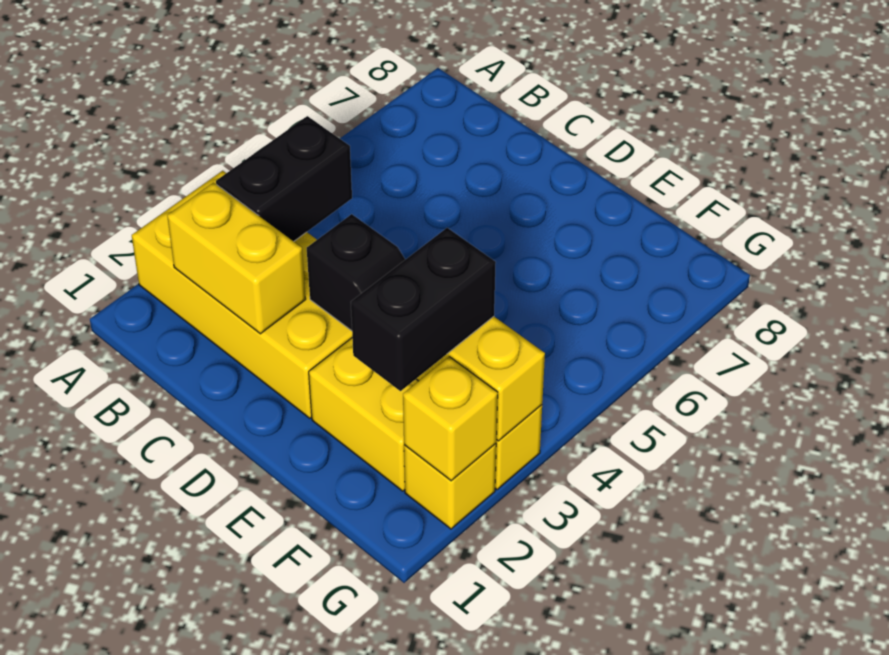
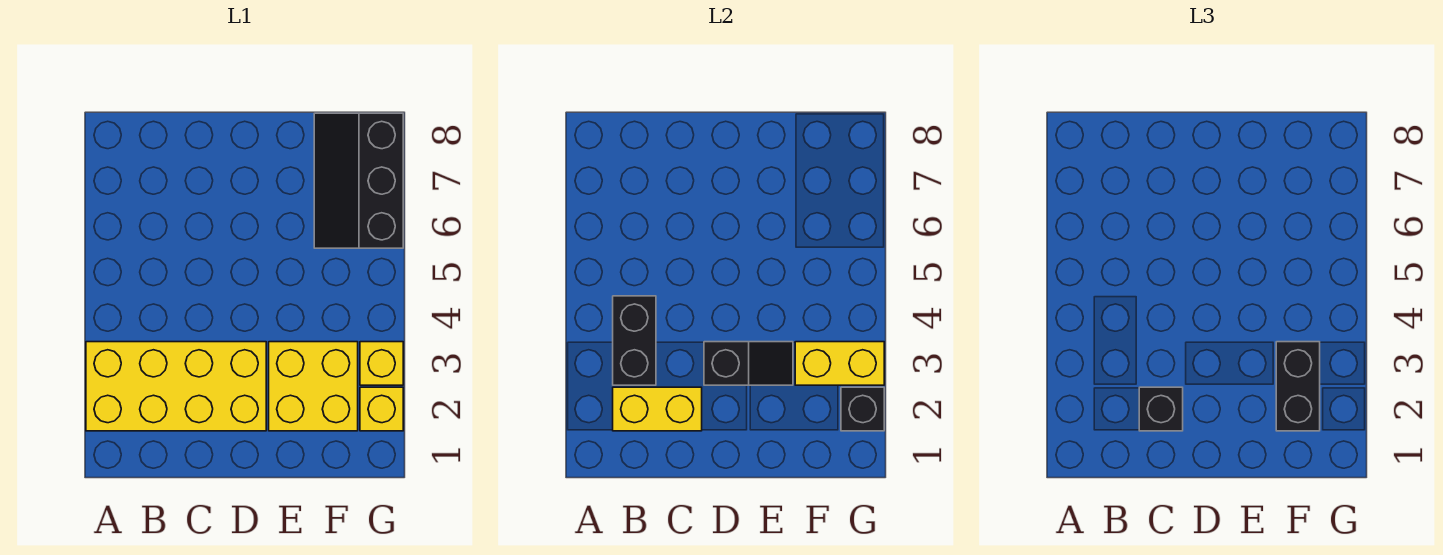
none -> black brick C2 level 3
none -> black slope F6:G8 level 1 top G
yellow brick G2 level 2 -> black brick G2 level 2

